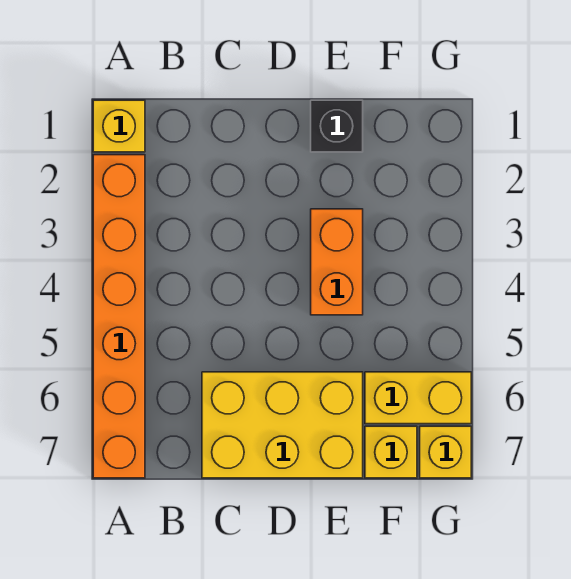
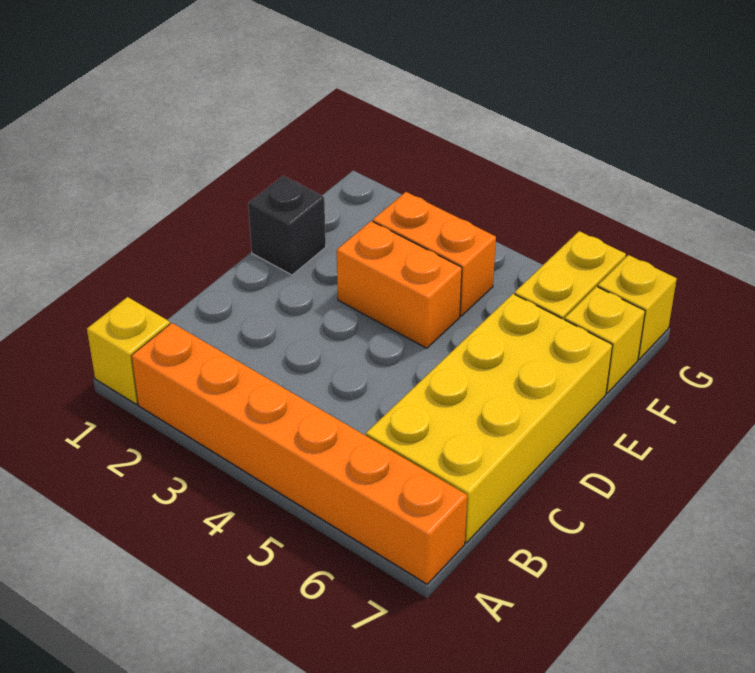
yellow brick C6:E7 level 1 -> yellow brick B6:E7 level 1
none -> orange brick F3:F4 level 1

